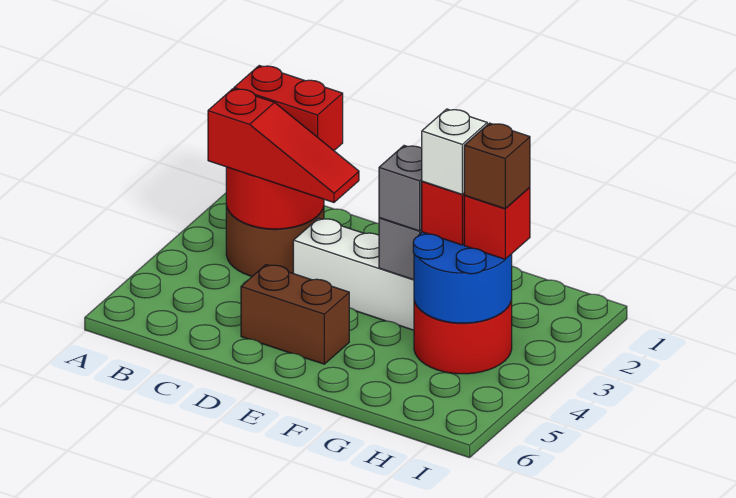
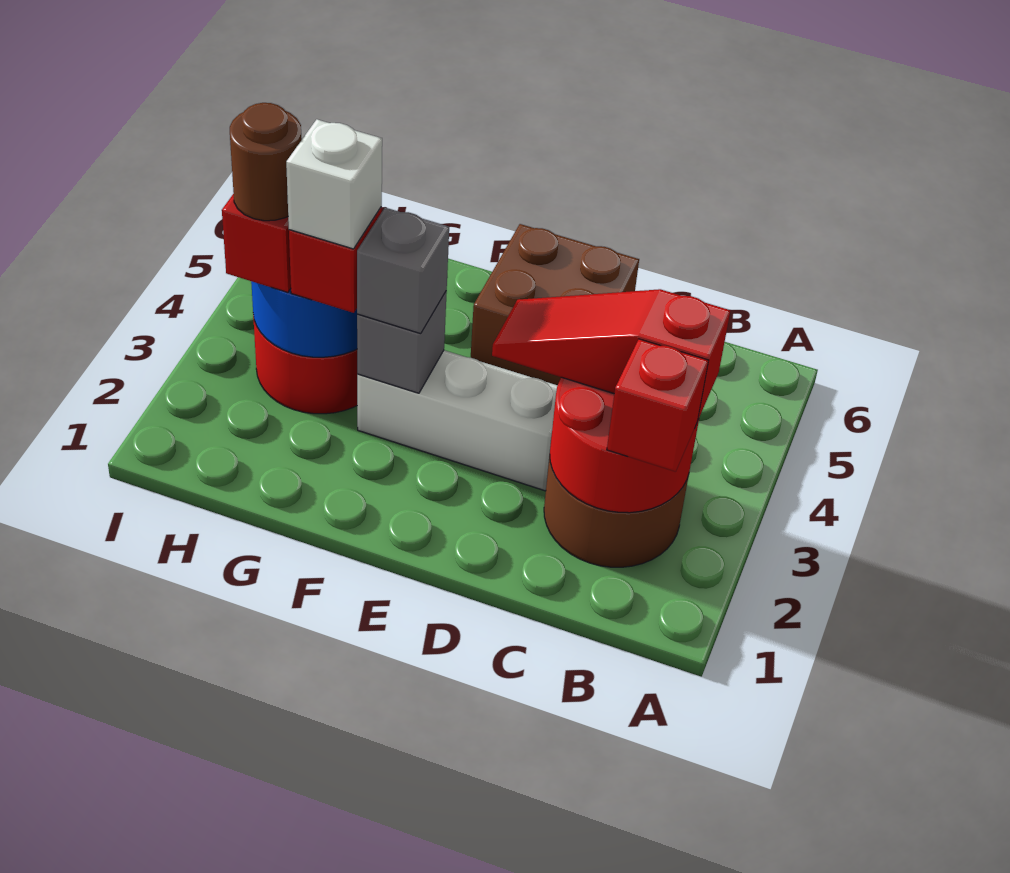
red brick B2:C2 level 3 -> red brick B2 level 3
brown brick D5:E5 level 1 -> brown brick D5:E6 level 1
brown brick H3 level 4 -> brown round brick H3 level 4

